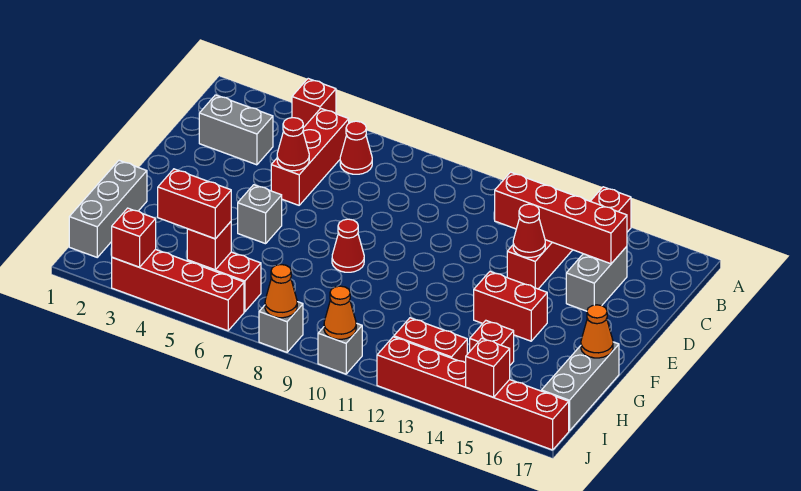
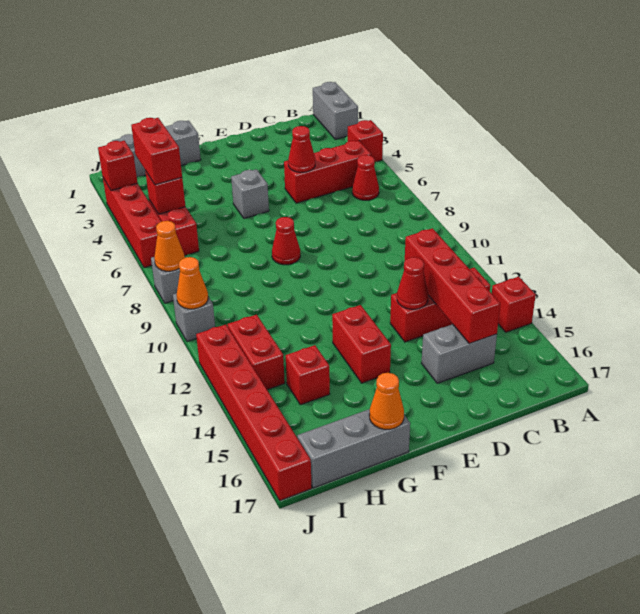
grey brick C2:C3 level 1 -> grey brick A1:A2 level 1
red brick J15 level 2 -> none

